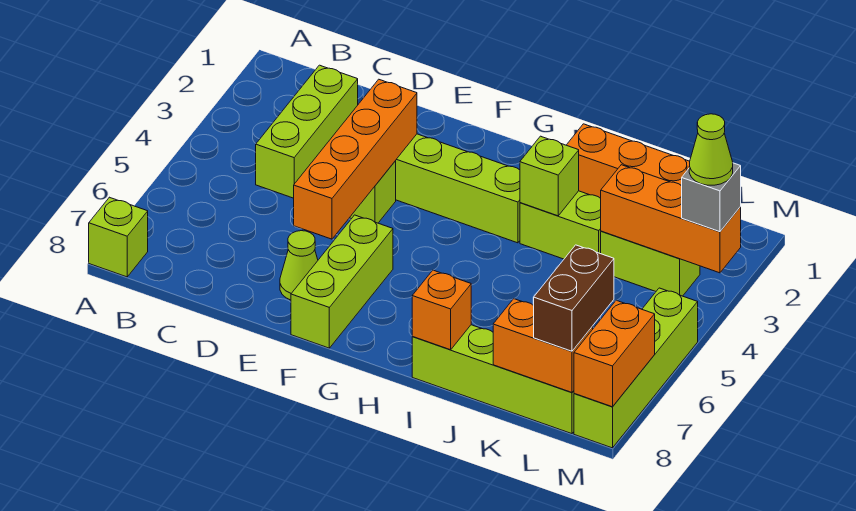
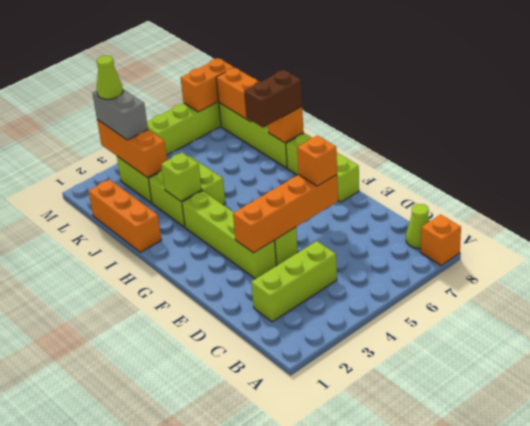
lime brick A8 level 1 -> orange brick A8 level 1
none -> orange brick E6 level 3
lime cone E7 level 1 -> lime cone B8 level 1
lime brick F6:F8 level 1 -> lime brick F8:H8 level 1
lime brick I3:J3 level 1 -> lime brick I3:J4 level 1
brown brick L7:L8 level 3 -> brown brick I7:I8 level 3
grey brick M3 level 3 -> grey brick L3:M3 level 3

